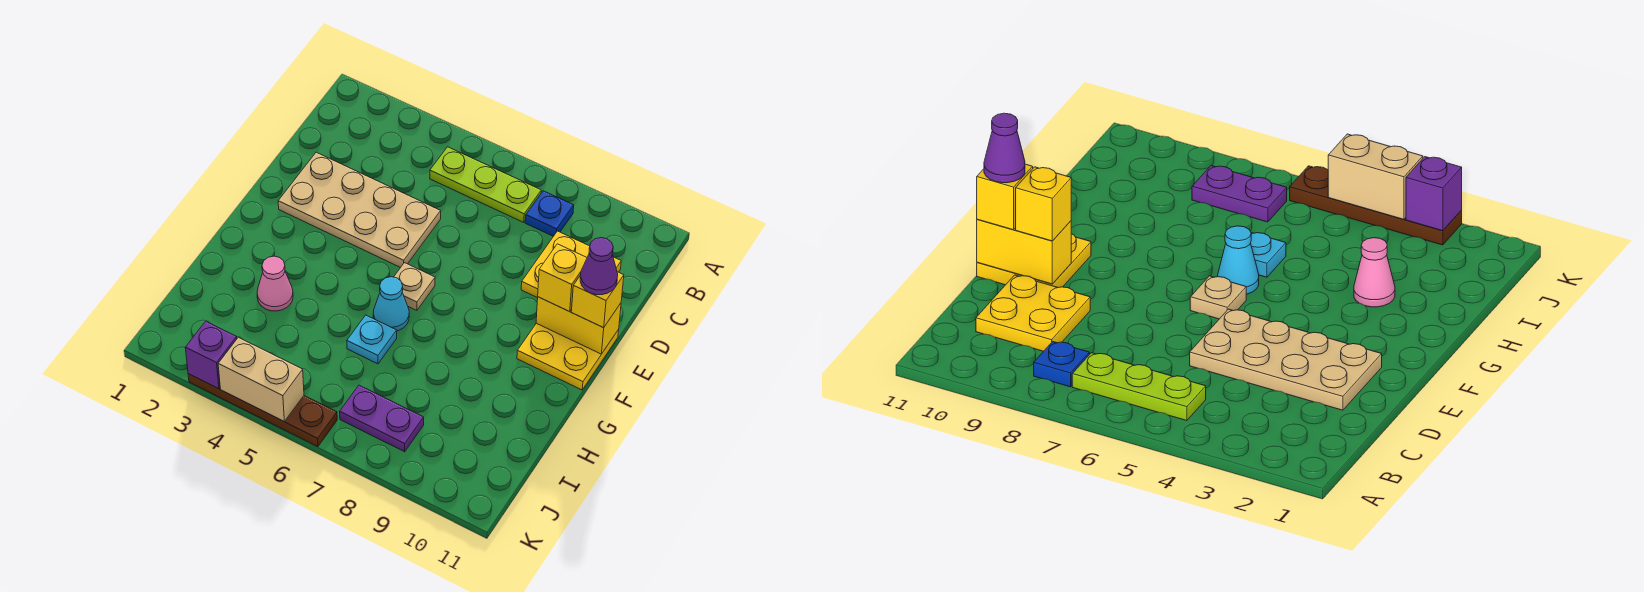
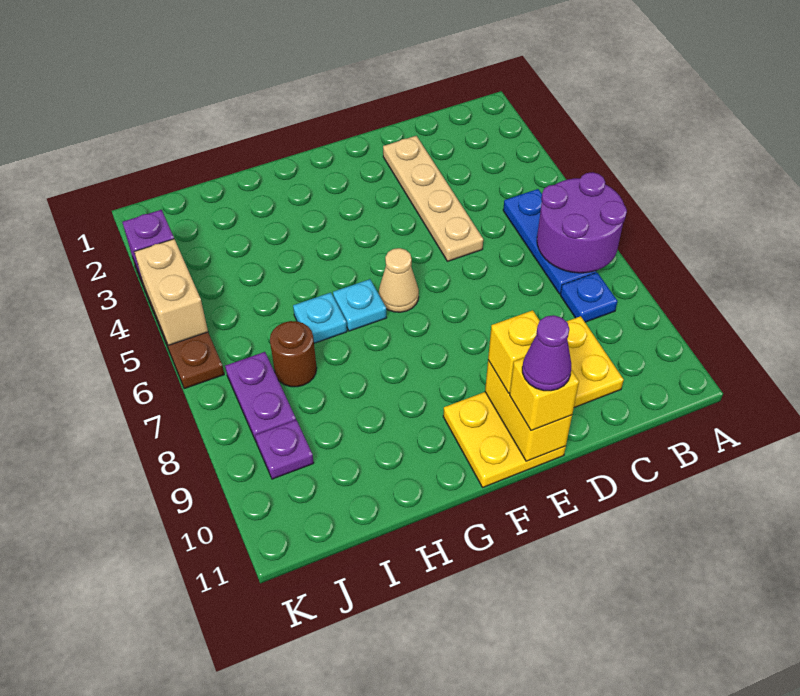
none -> purple round brick A6:B7 level 2
lime plate B5:B7 level 1 -> blue plate B5:B7 level 1
tan plate D2:E5 level 1 -> tan plate D2:D5 level 1
tan plate F6 level 1 -> tan cone F6 level 1
cyan cone G6 level 1 -> cyan plate G6 level 1
pink cone H3 level 1 -> none
none -> brown round brick I7 level 1
none -> purple plate J9 level 1

